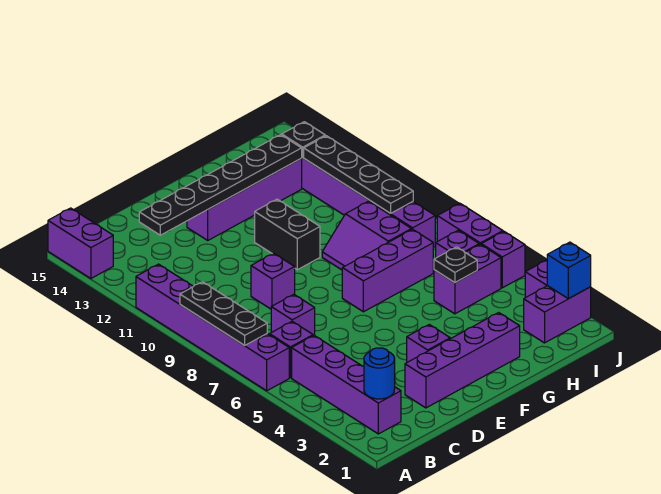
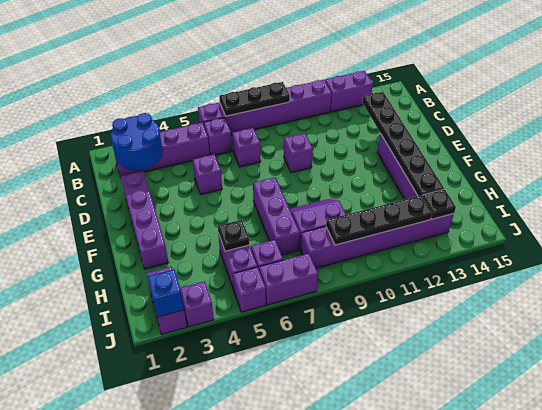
purple brick A14:A15 level 1 -> purple brick A12:A13 level 1
blue round brick B2 level 2 -> blue round brick B2:C3 level 2
purple brick E3 level 1 -> purple brick D5 level 1
black brick F10:F11 level 1 -> none

